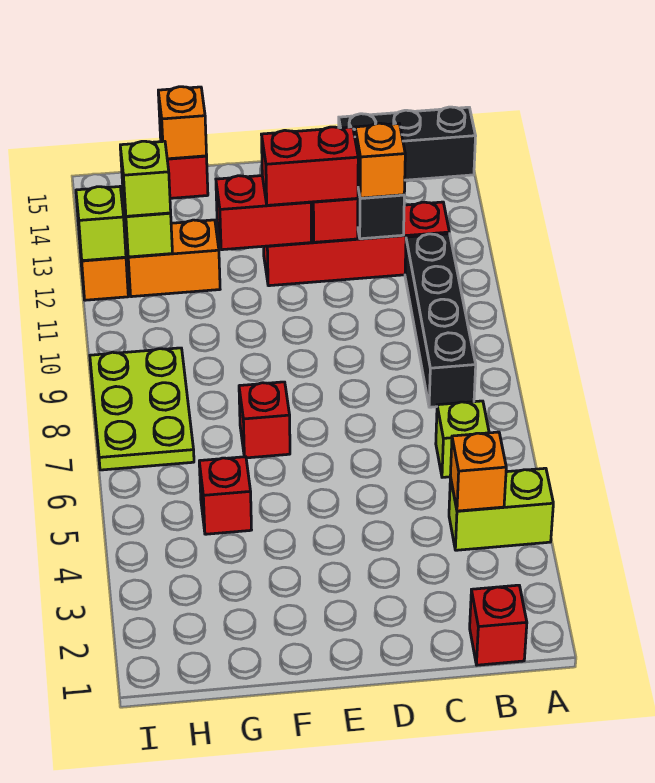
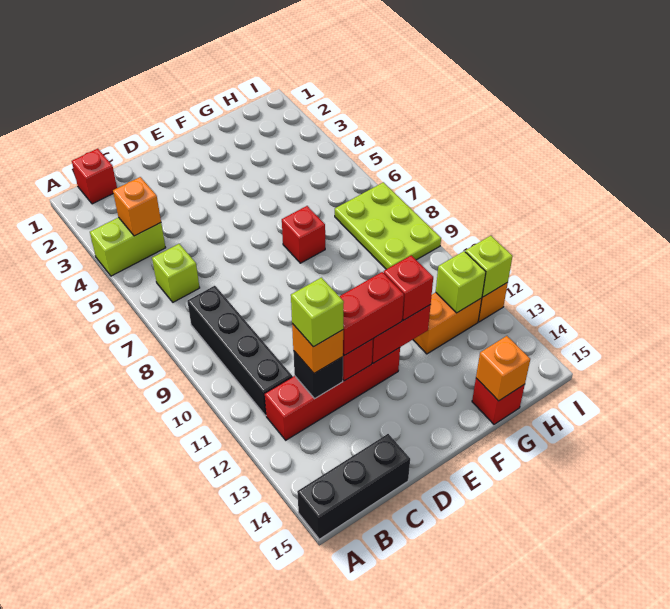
red brick G5 level 1 -> red brick F12 level 3
lime brick H12 level 3 -> lime brick C12 level 4

